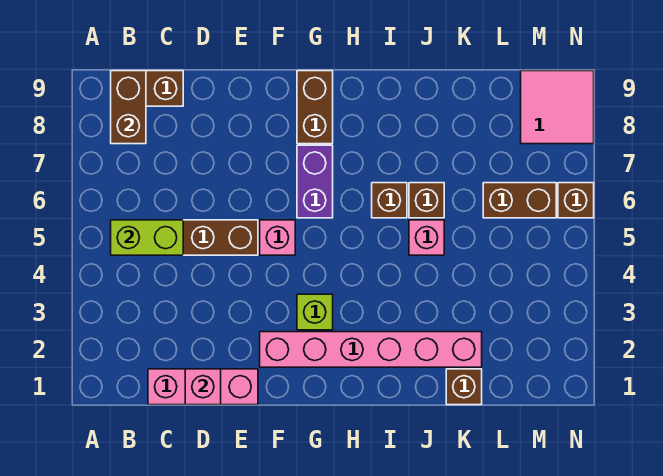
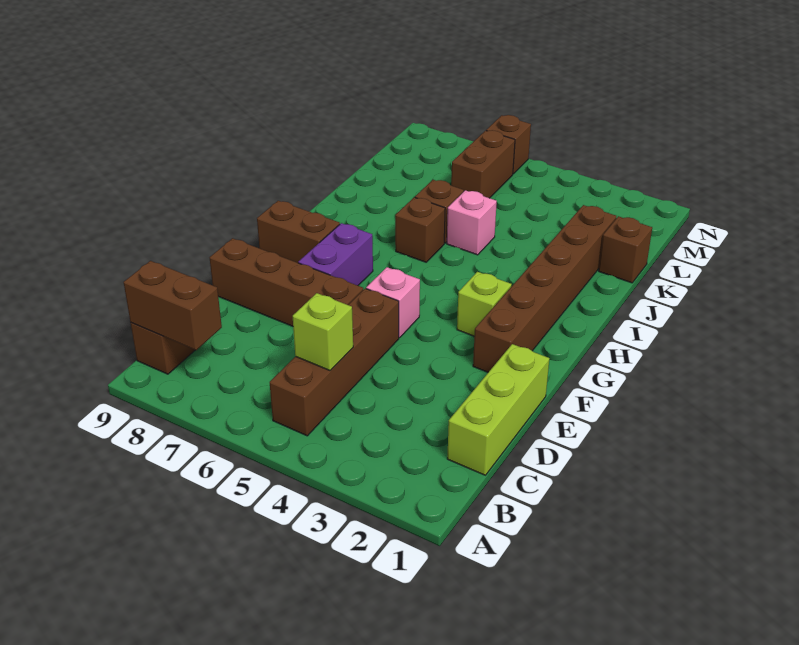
lime brick B5:C5 level 2 -> lime brick C5 level 2
pink brick C1:E1 level 1 -> lime brick C1:E1 level 1
pink brick D1 level 2 -> none
none -> brown brick E6:E9 level 1
pink brick F2:K2 level 1 -> brown brick F2:K2 level 1
purple brick G6:G7 level 1 -> purple brick F7:G7 level 1
pink tile M8:N9 level 1 -> none

